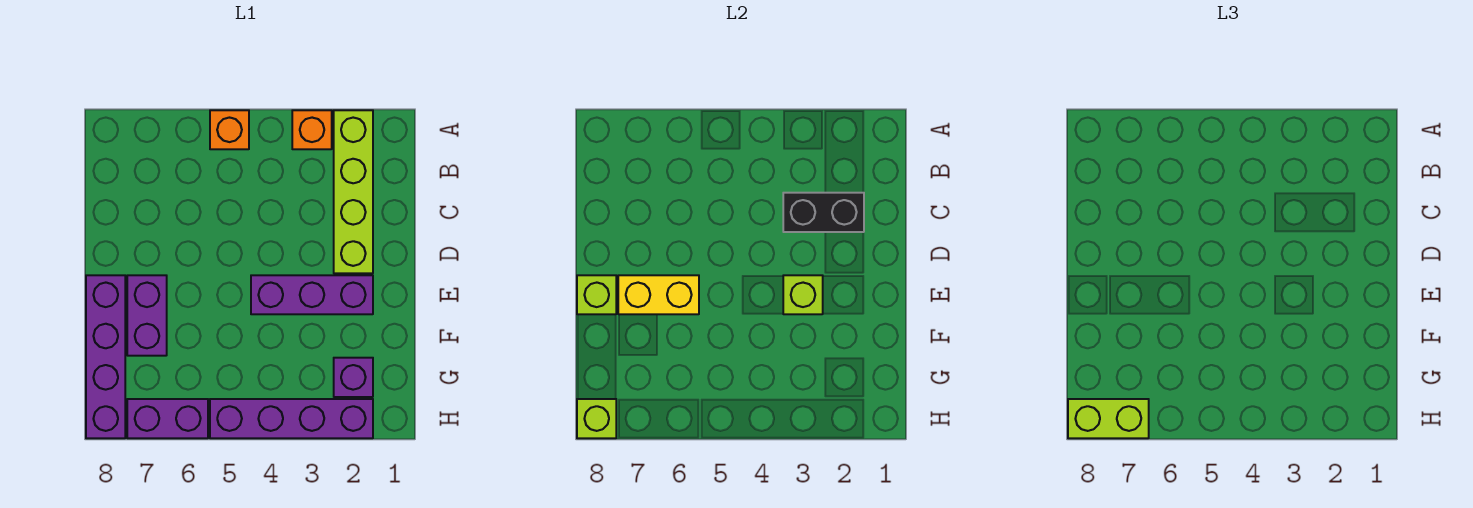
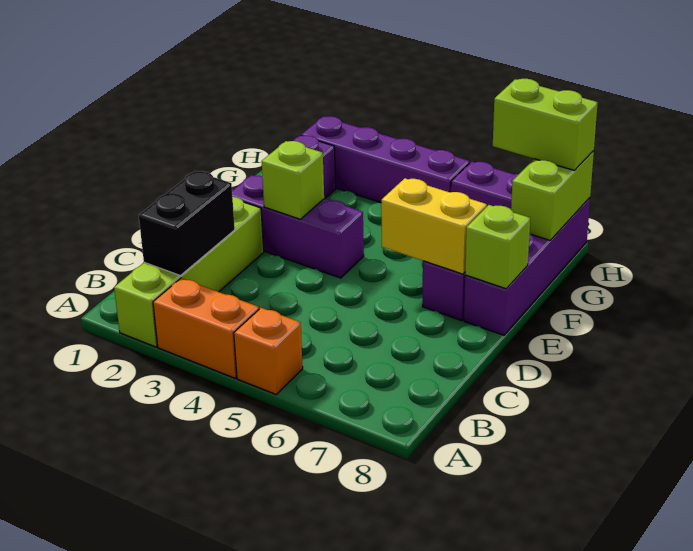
orange brick A3 level 1 -> orange brick A3:A4 level 1
black brick C2:C3 level 2 -> black brick B2:C2 level 2
lime brick H8 level 2 -> lime brick G8:H8 level 2

